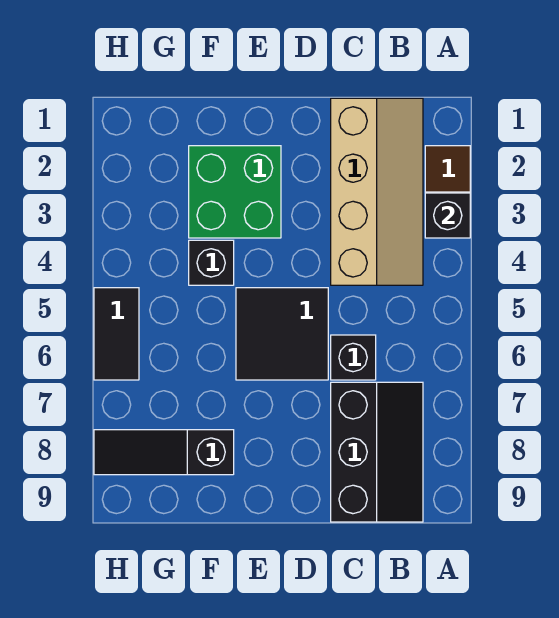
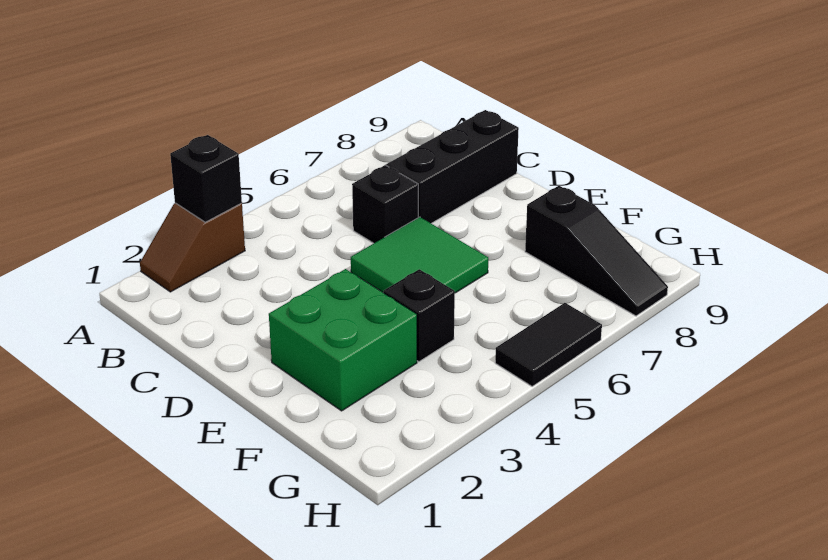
tan slope B1:C4 level 1 top C -> none
black tile D5:E6 level 1 -> green tile D5:E6 level 1

